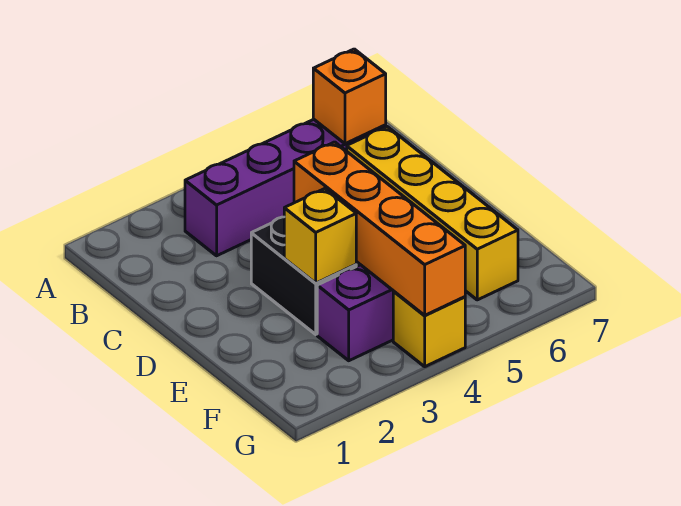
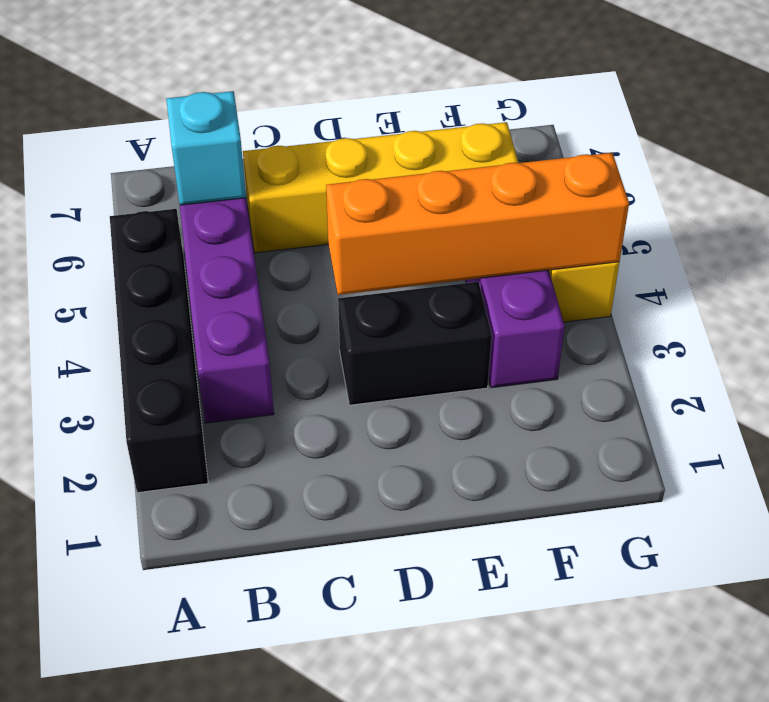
none -> black brick A2:A5 level 1
orange brick B6 level 2 -> cyan brick B6 level 2
yellow brick E3 level 2 -> none

